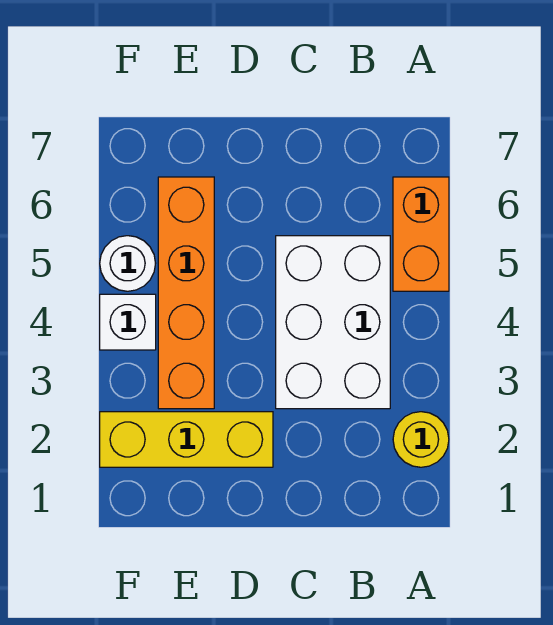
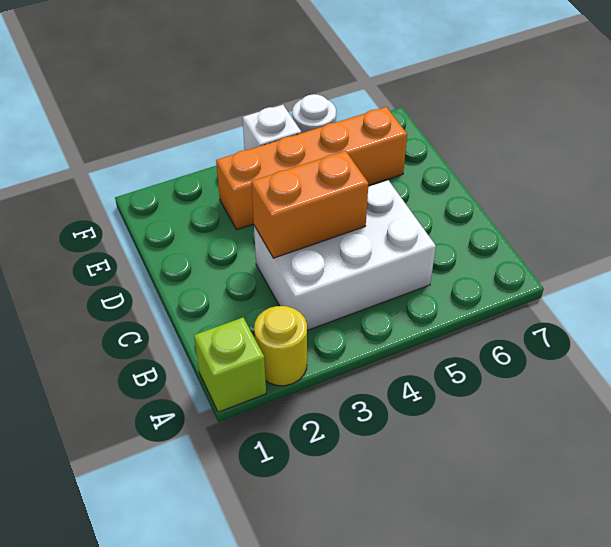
none -> lime brick A1 level 1
orange brick A5:A6 level 1 -> orange brick C3:C4 level 2
yellow brick D2:F2 level 1 -> none

